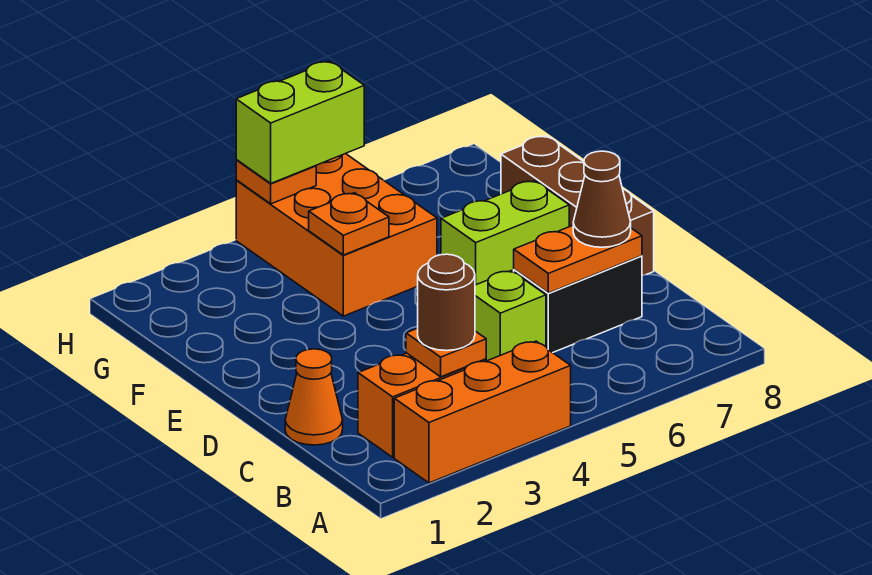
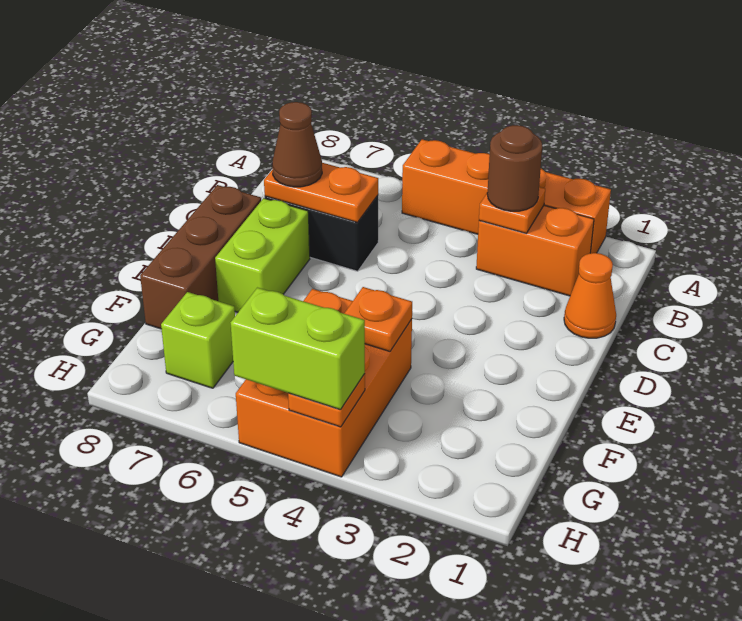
orange brick A2:A4 level 1 -> orange brick A2:A5 level 1
lime brick C5 level 1 -> lime brick G7 level 1
lime brick E6:E7 level 1 -> lime brick D7:E7 level 1

